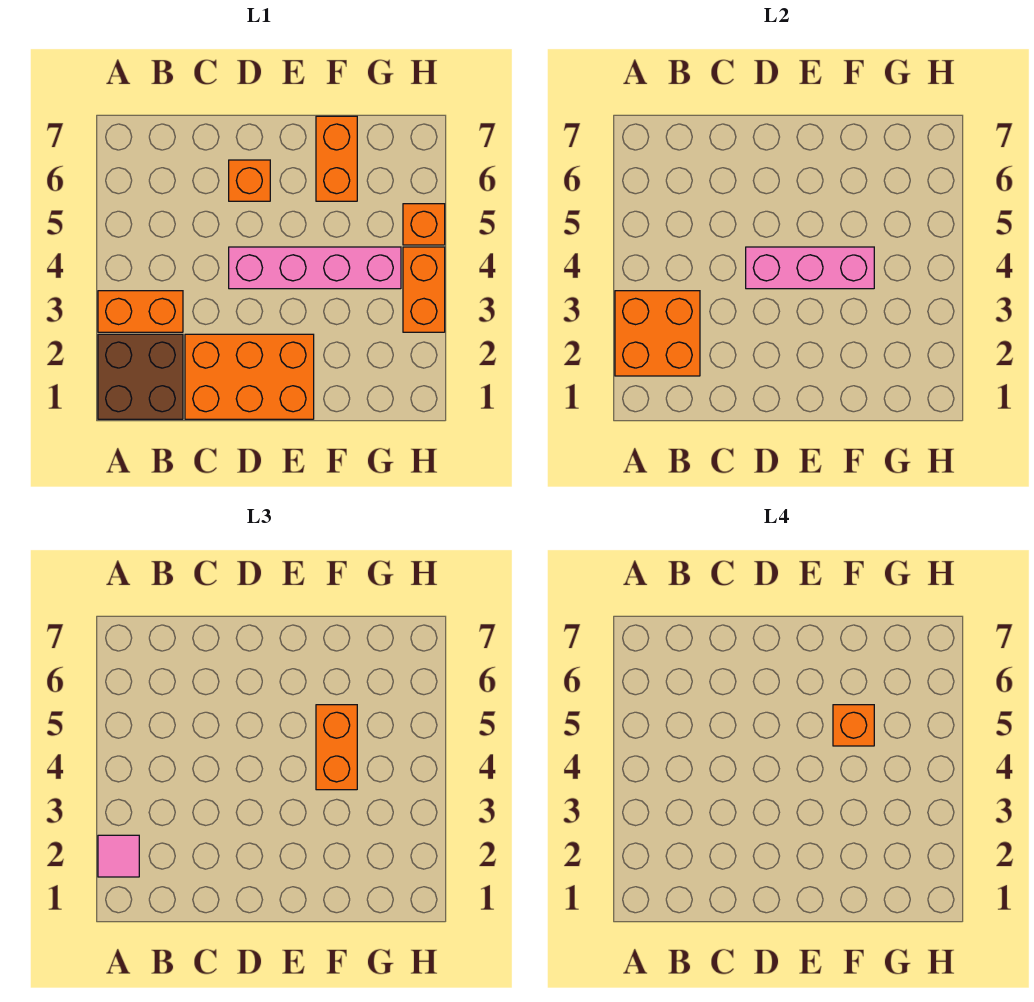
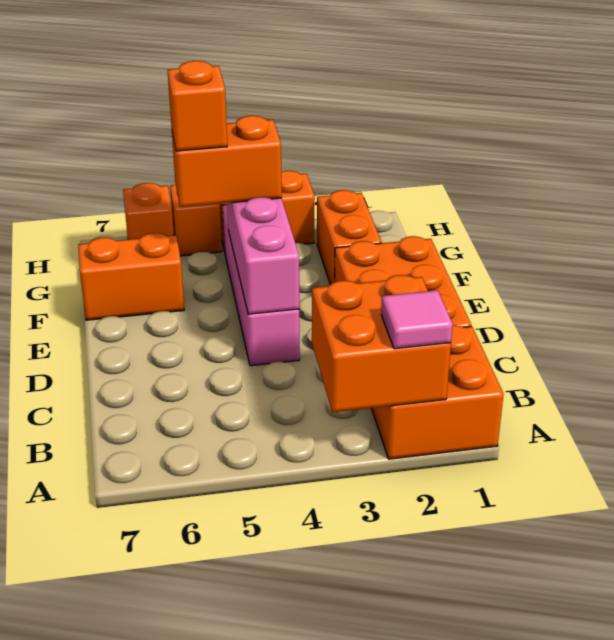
brown brick A1:B2 level 1 -> orange brick A1:B2 level 1
orange brick A3:B3 level 1 -> orange brick F2:G2 level 1
orange brick D6 level 1 -> orange brick H6 level 1

